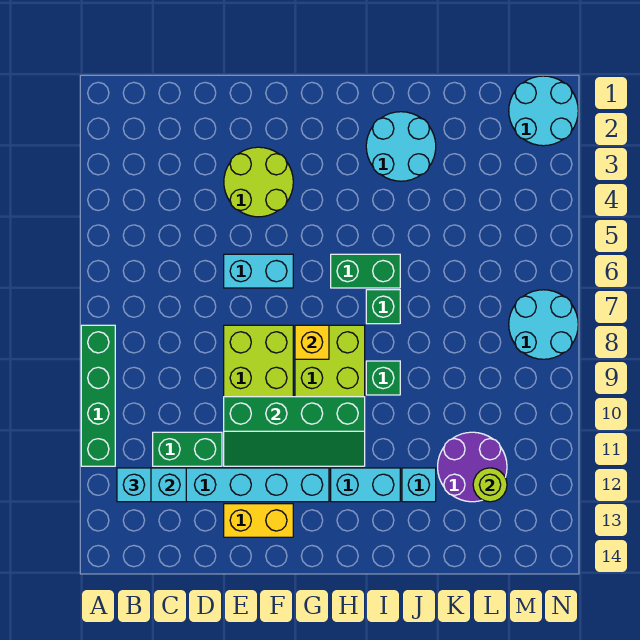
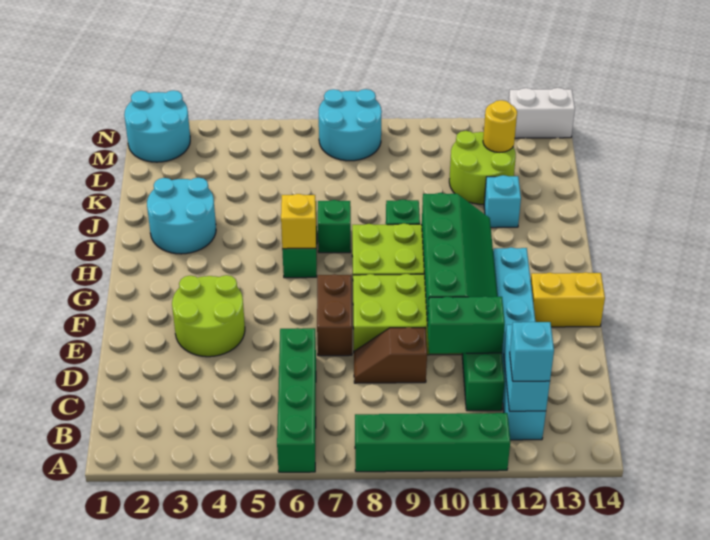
none -> green brick A6:D6 level 1
none -> brown slope D8:D9 level 1 top 9
none -> green brick D10:D11 level 2
cyan brick E6:F6 level 1 -> none
none -> brown brick E7:F7 level 1
yellow brick E13:F13 level 1 -> yellow brick F13:F14 level 1
yellow brick G8 level 2 -> yellow brick H6 level 2
cyan brick H12:I12 level 1 -> none
purple round brick K11:L12 level 1 -> lime round brick K11:L12 level 1
lime round brick L12 level 2 -> yellow round brick L12 level 2
none -> white brick N13:N14 level 1

